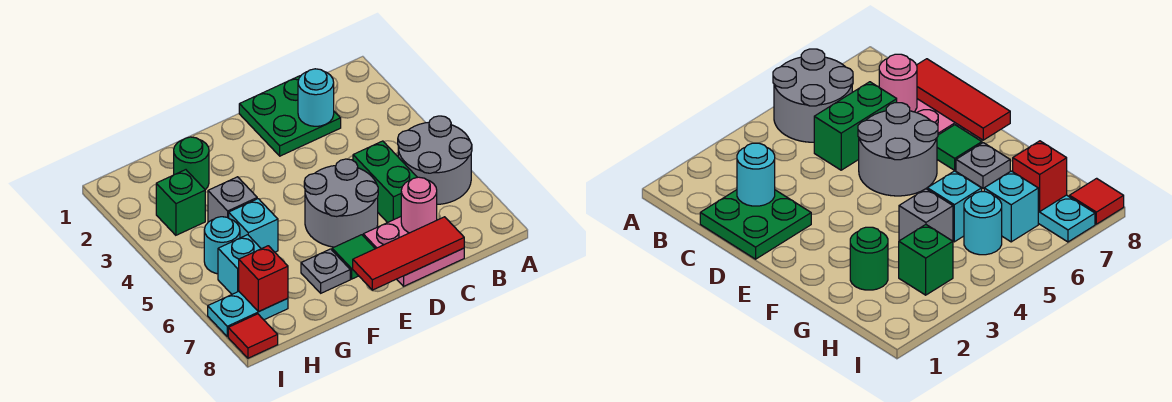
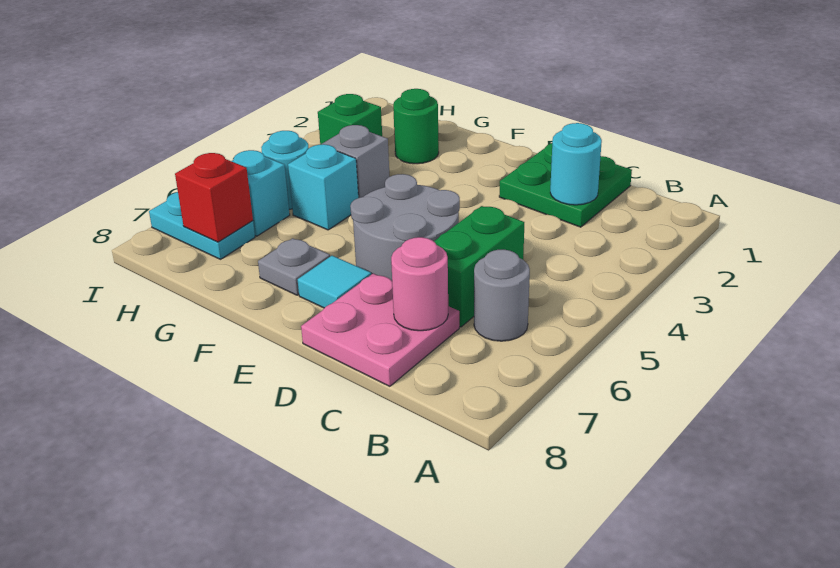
grey round brick A5:B6 level 1 -> grey round brick B6 level 1
red tile C8:E8 level 2 -> none
green tile E7 level 1 -> cyan tile E7 level 1
red tile I8 level 1 -> none

